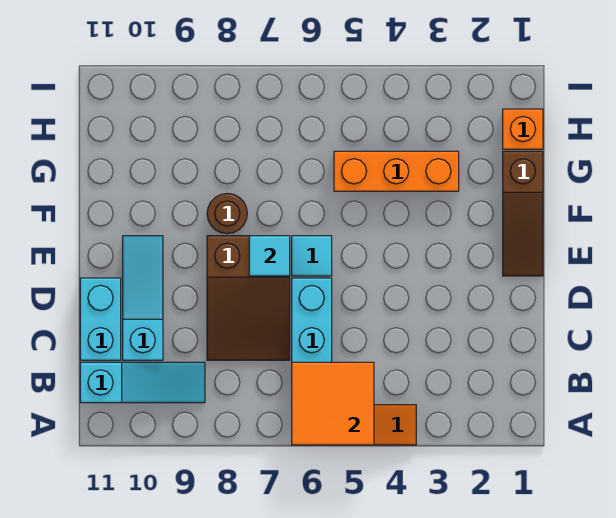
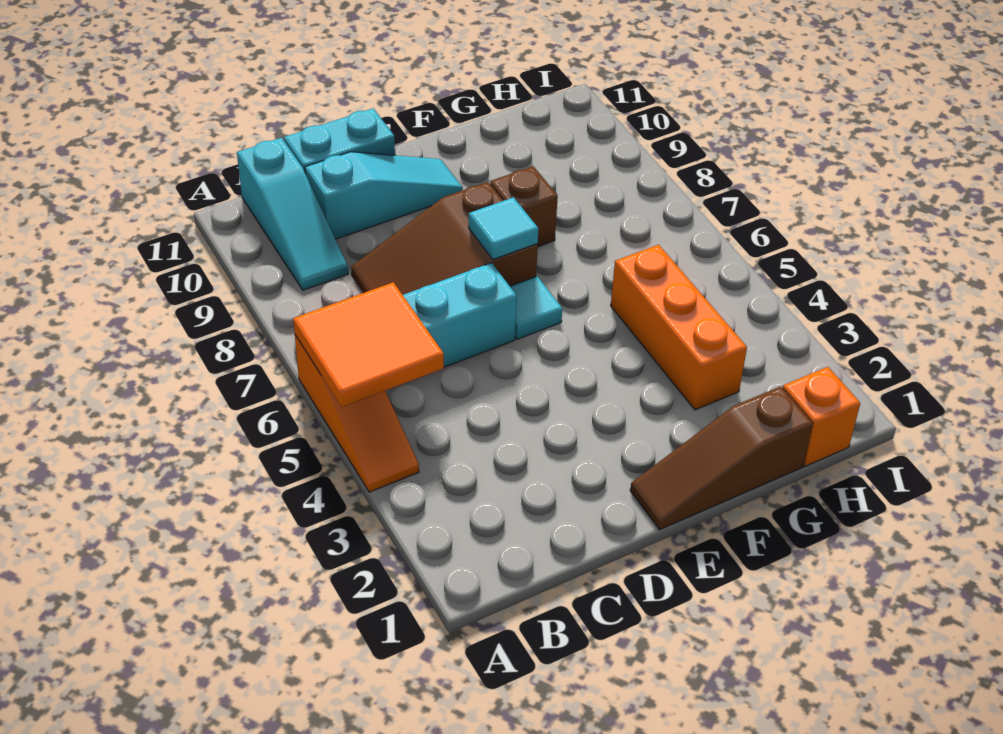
brown round brick F8 level 1 -> brown brick F8 level 1

